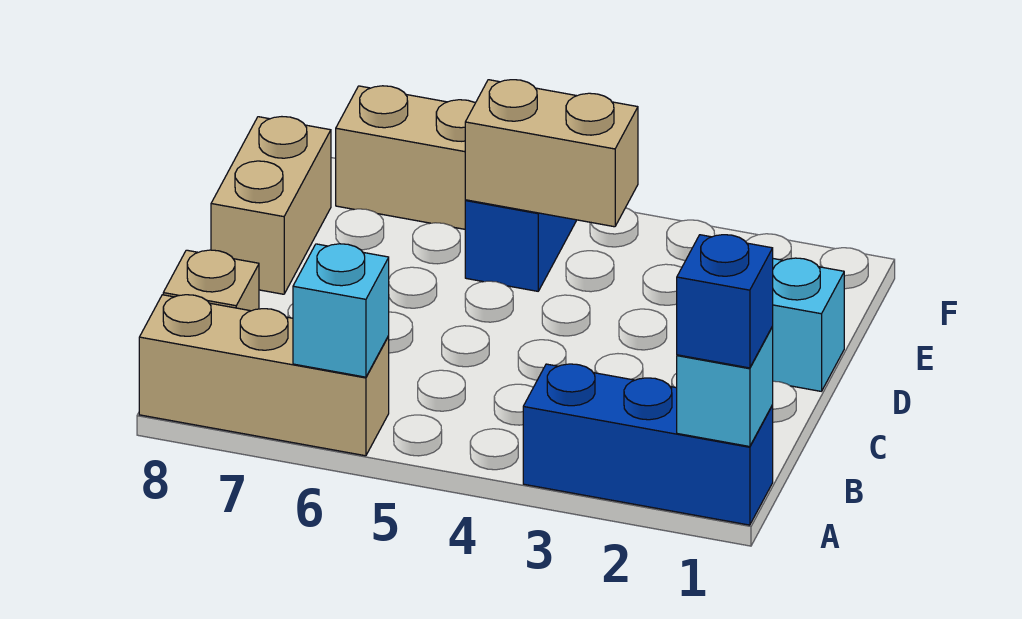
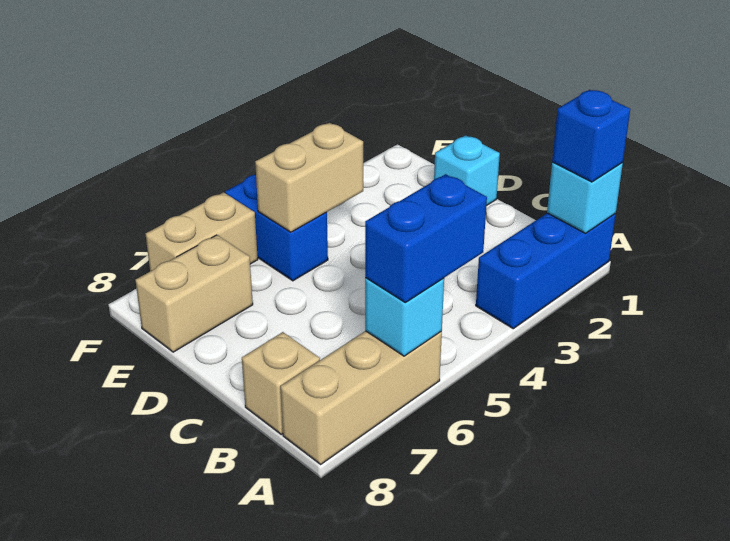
none -> blue brick A5:A6 level 3
tan brick D8:E8 level 1 -> tan brick E7:E8 level 1

